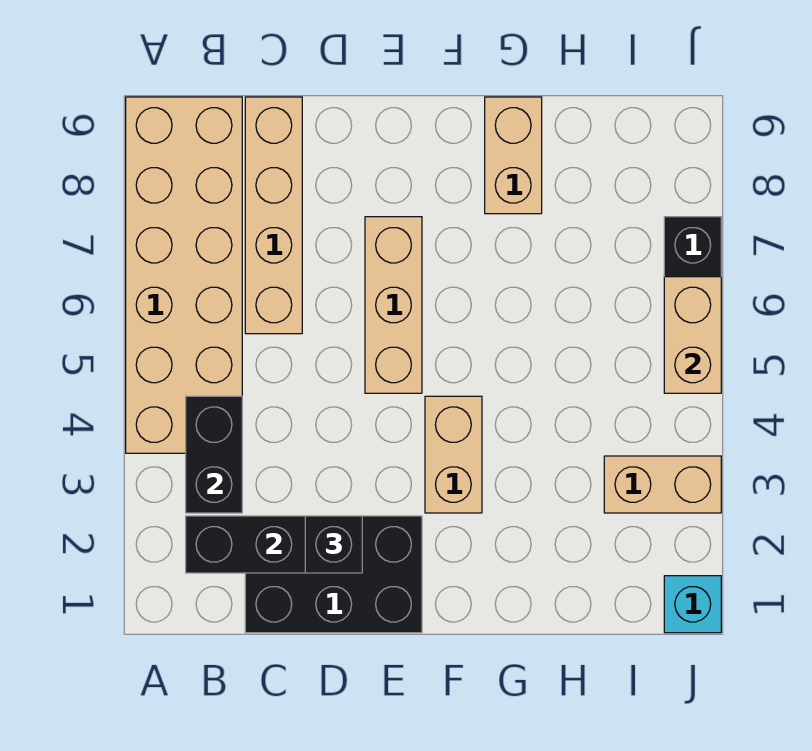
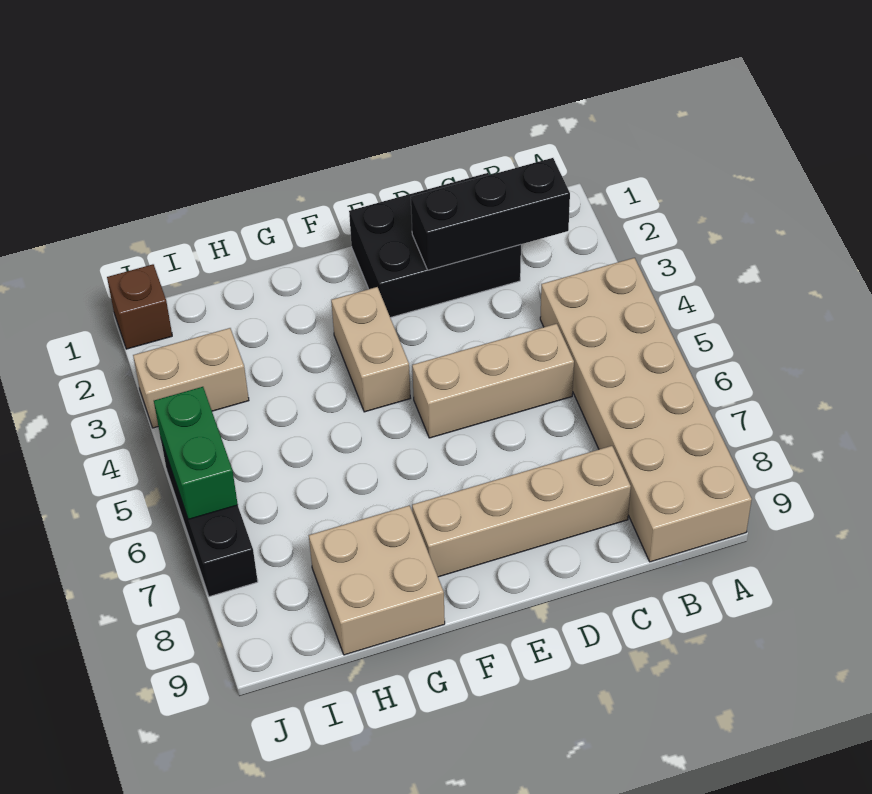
black brick B3:B4 level 2 -> none
tan brick C6:C9 level 1 -> tan brick C8:F8 level 1
black brick D2 level 3 -> none
tan brick E5:E7 level 1 -> tan brick C5:E5 level 1
tan brick G8:G9 level 1 -> tan brick G8:H9 level 1
cyan brick J1 level 1 -> brown brick J1 level 1
tan brick J5:J6 level 2 -> green brick J5:J6 level 2

